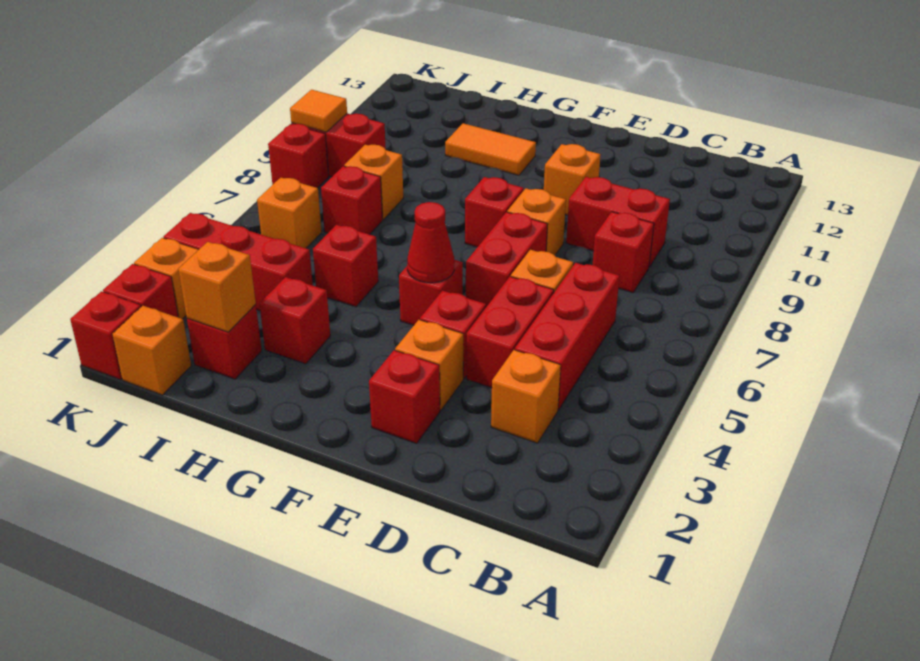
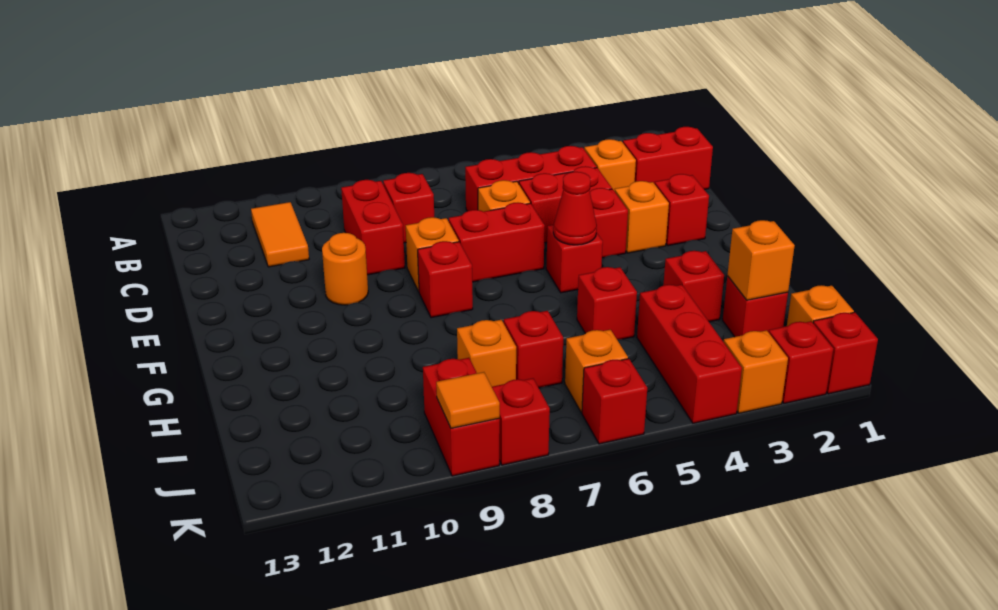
none -> red brick C1:C2 level 1
orange brick E10 level 1 -> orange round brick E10 level 1
orange tile G11:H11 level 1 -> orange tile B11:C11 level 1
none -> red brick K6 level 1

